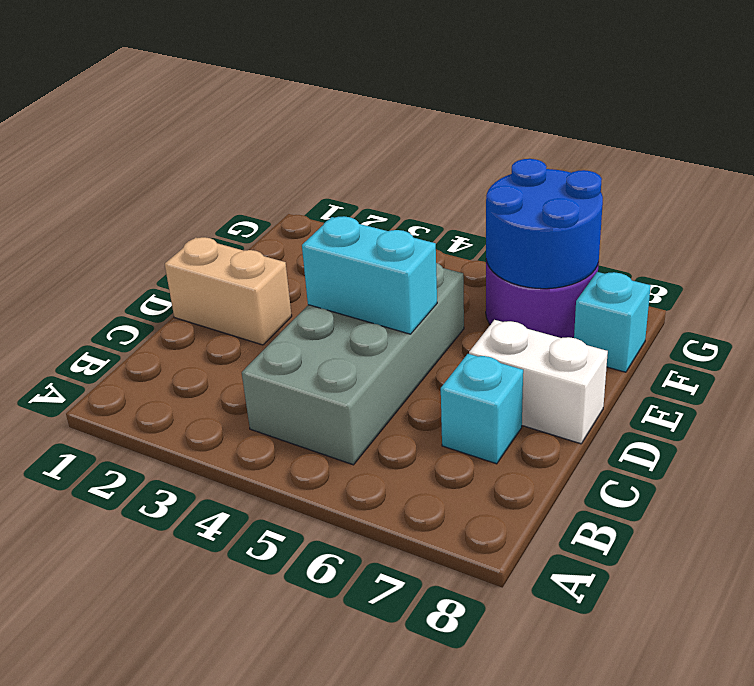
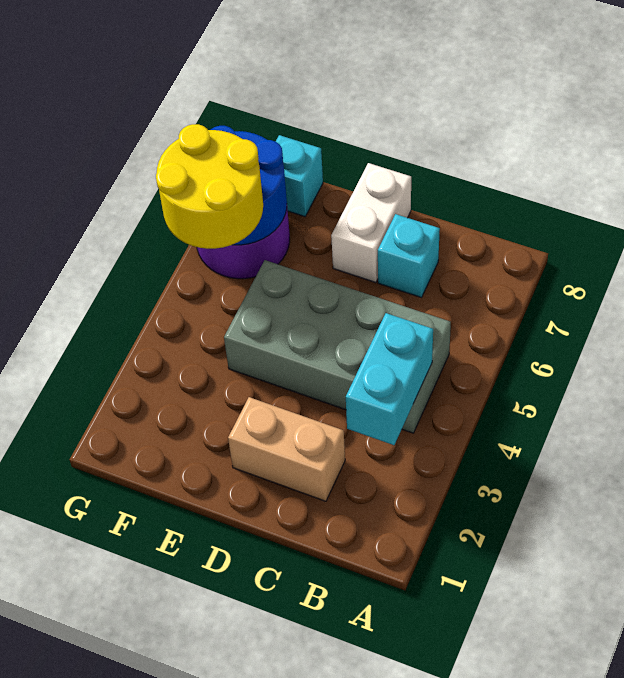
tan brick D1:D2 level 1 -> tan brick C2:D2 level 1
cyan brick D4:D5 level 2 -> cyan brick B3:B4 level 2
none -> yellow round brick F5:G6 level 3

